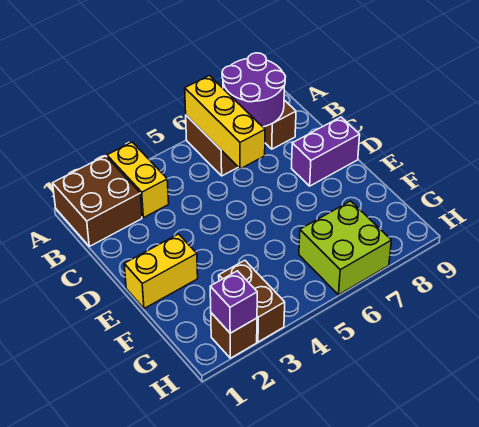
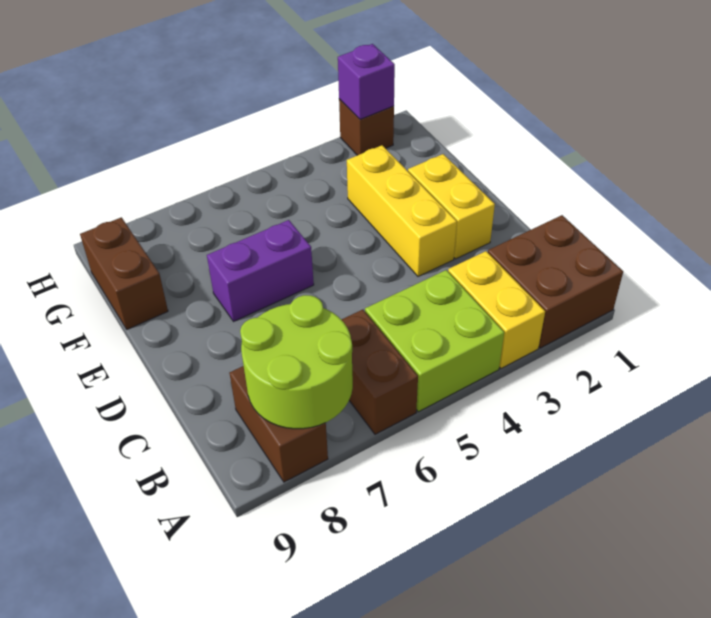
yellow brick A6:C6 level 2 -> yellow brick D3:F3 level 1
purple round brick A7:B8 level 2 -> lime round brick A7:B8 level 2
purple brick D8:D9 level 1 -> purple brick E6:E7 level 1
yellow brick E1:E2 level 1 -> yellow brick D2:E2 level 1
brown brick G3:H3 level 1 -> brown brick F9:G9 level 1
lime brick G6:H7 level 1 -> lime brick A4:B5 level 1

